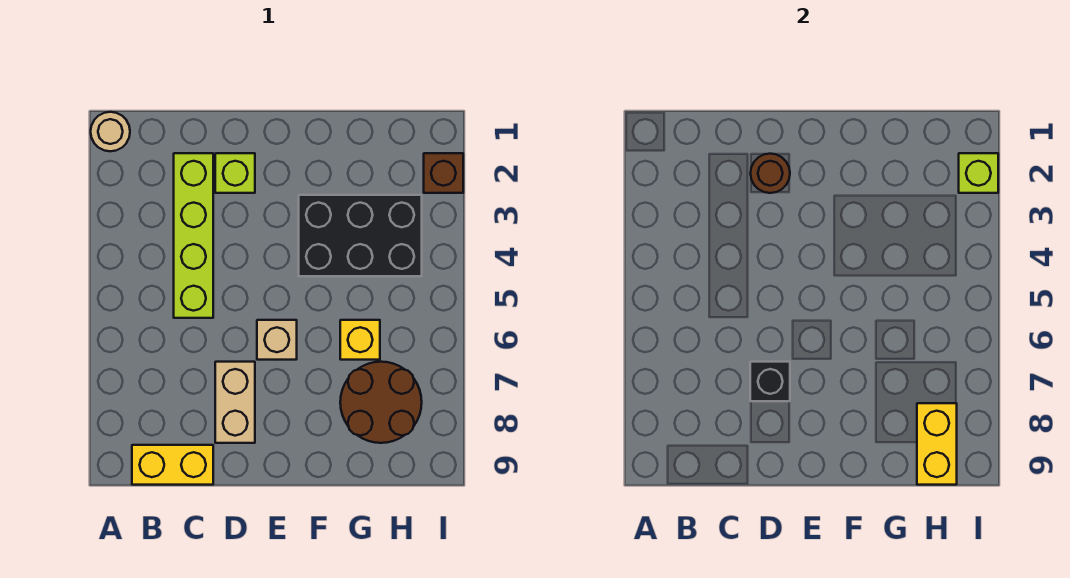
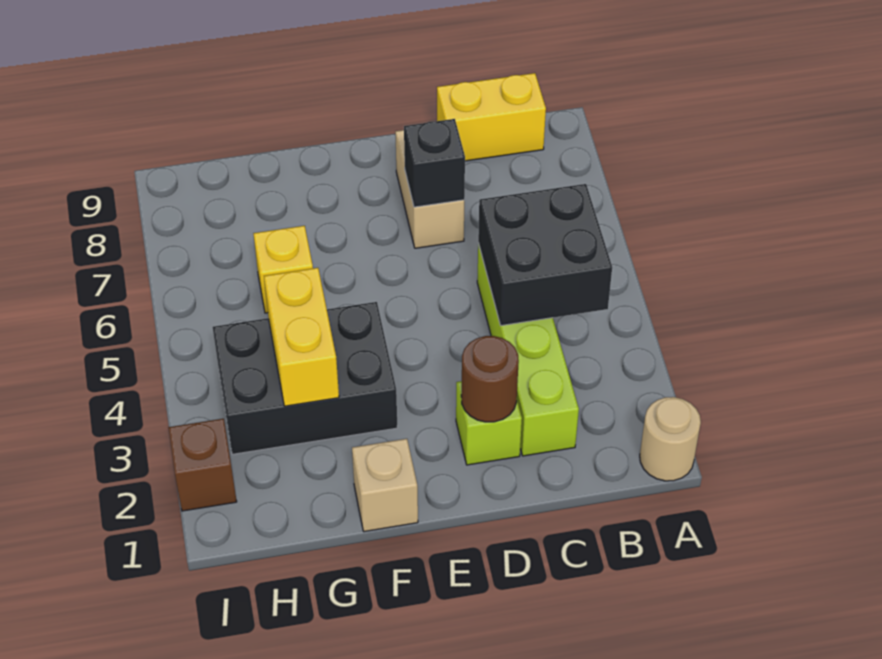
none -> black brick B4:C5 level 2
tan brick E6 level 1 -> tan brick F1 level 1
brown round brick G7:H8 level 1 -> none
yellow brick H8:H9 level 2 -> yellow brick G3:G4 level 2
lime brick I2 level 2 -> none

